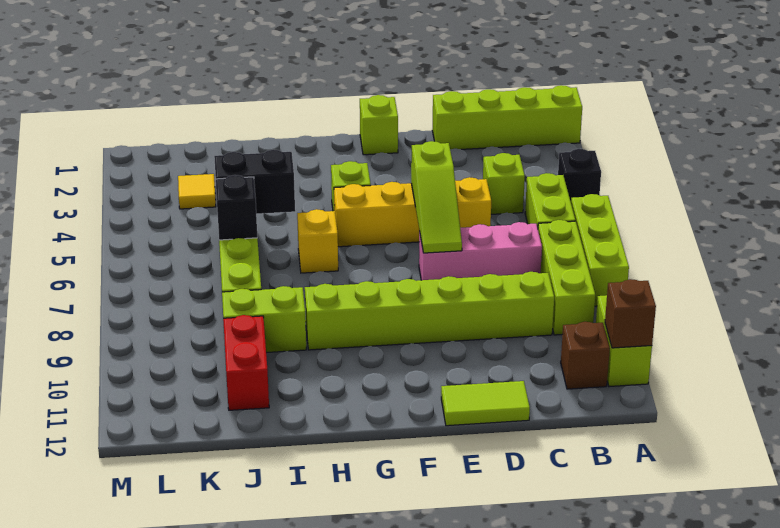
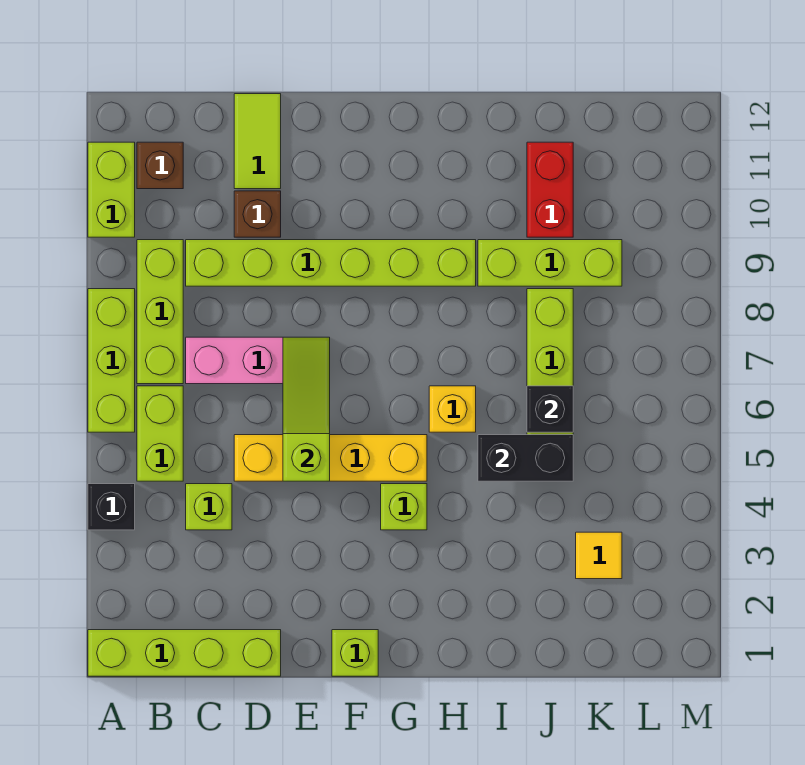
brown brick A11 level 2 -> brown brick D10 level 1
lime tile D12:E12 level 1 -> lime tile D11:D12 level 1
lime brick I9:J9 level 1 -> lime brick I9:K9 level 1

